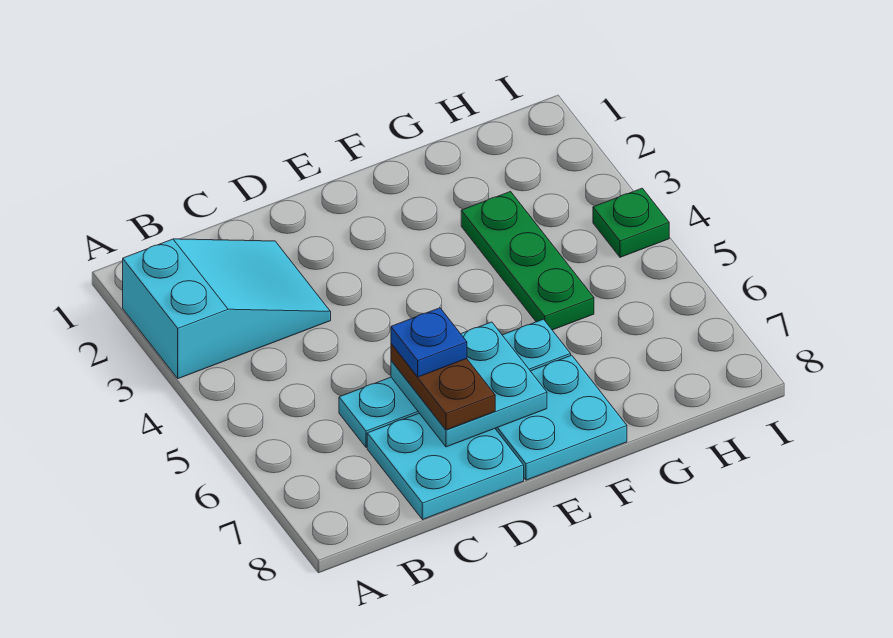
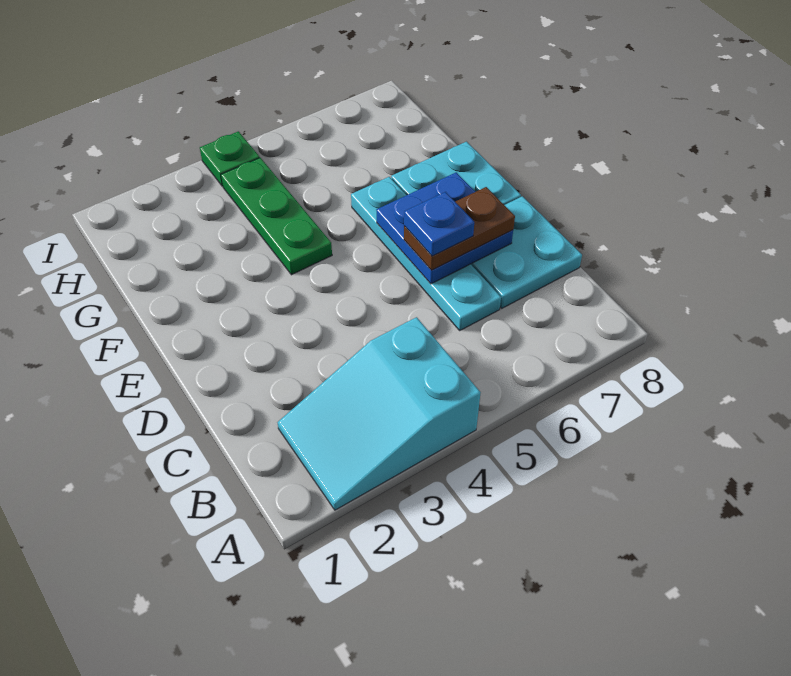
cyan slope A2:C3 level 1 top A -> cyan slope A2:B4 level 1 top 4
cyan plate D6:E7 level 2 -> blue plate D6:E7 level 2
green plate G3:G5 level 1 -> green plate F4:H4 level 1

